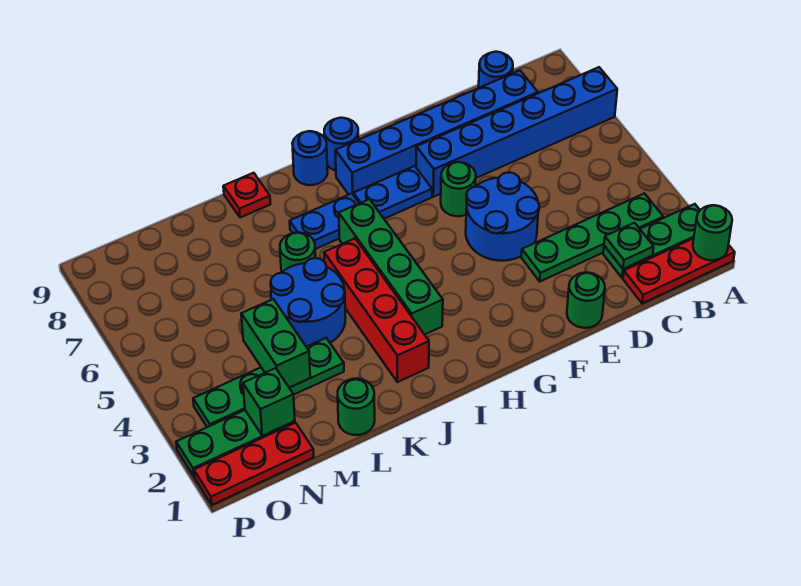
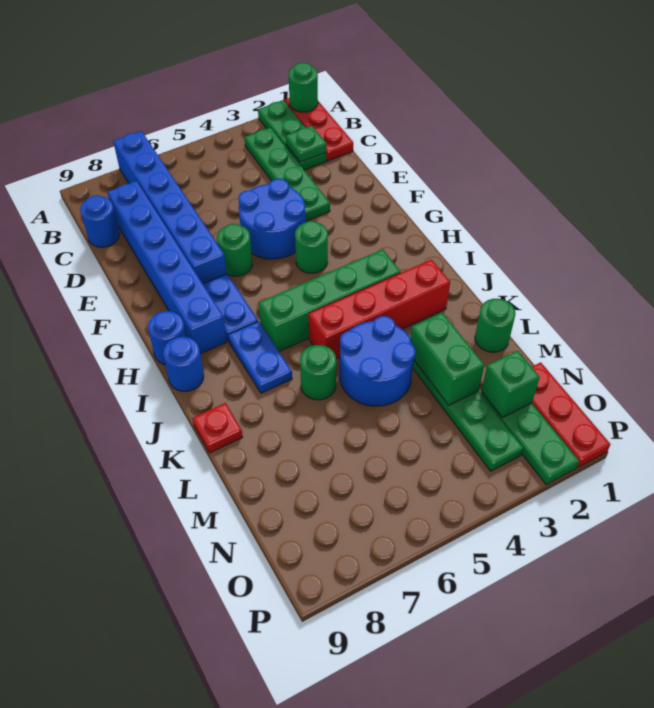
green round brick E1 level 1 -> green round brick G4 level 1
green brick M3:M4 level 2 -> green brick L3:M3 level 2

